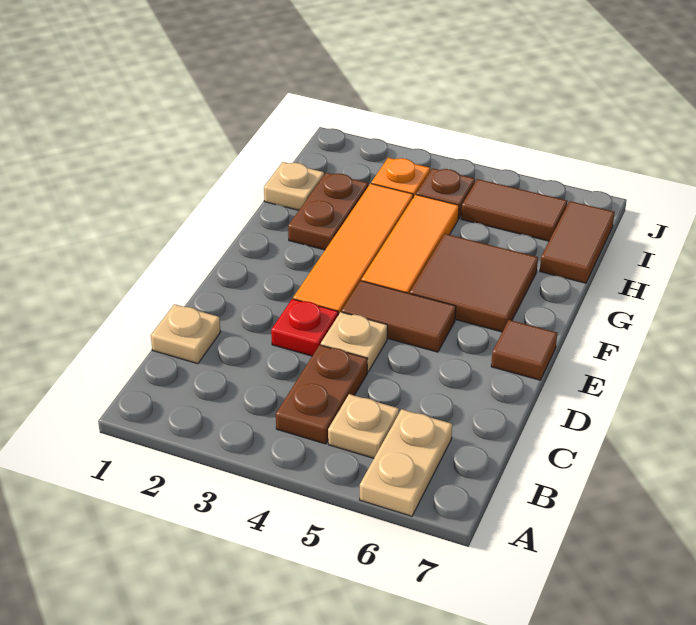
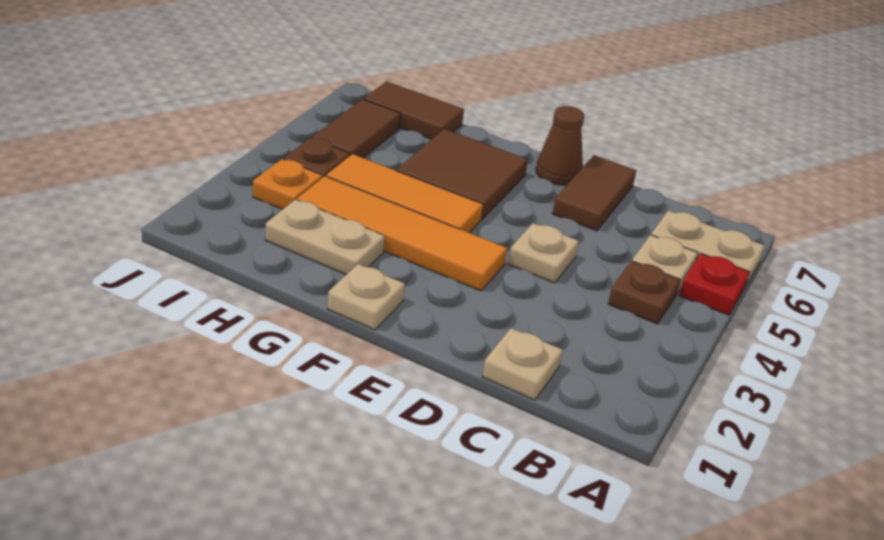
brown plate B4:C4 level 1 -> brown plate B4 level 1
red plate D3 level 1 -> red plate A5 level 1
brown tile E4:E5 level 1 -> brown tile D6:D7 level 1
brown tile E7 level 1 -> brown cone E7 level 1
brown plate G2:H2 level 1 -> tan plate G2:H2 level 1
tan plate H1 level 1 -> tan plate F1 level 1

